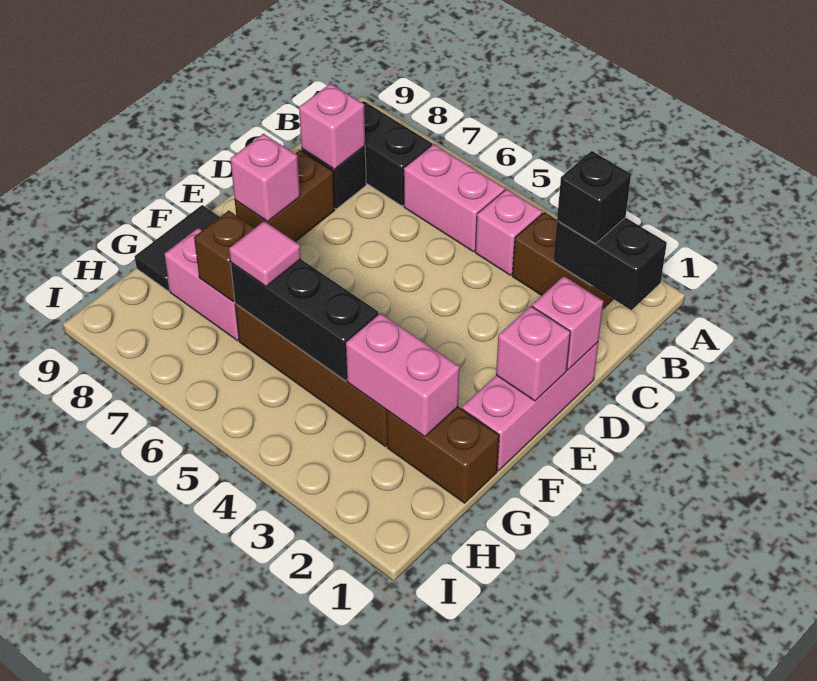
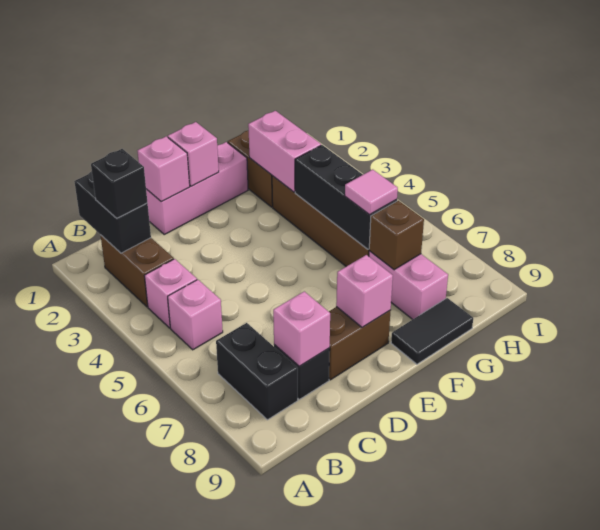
pink brick B5:B6 level 1 -> pink brick B5 level 1

